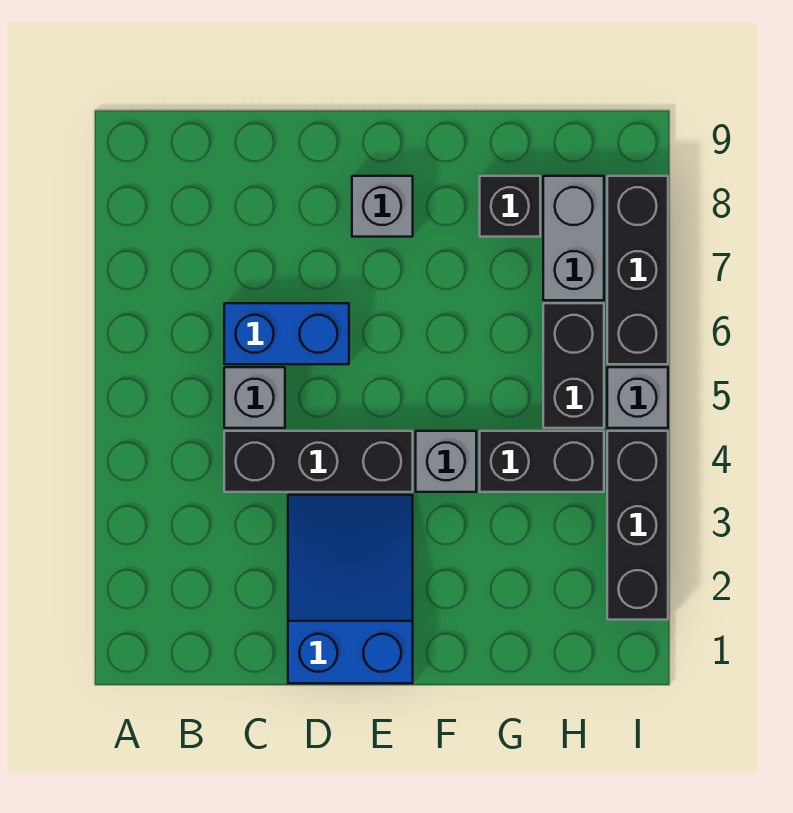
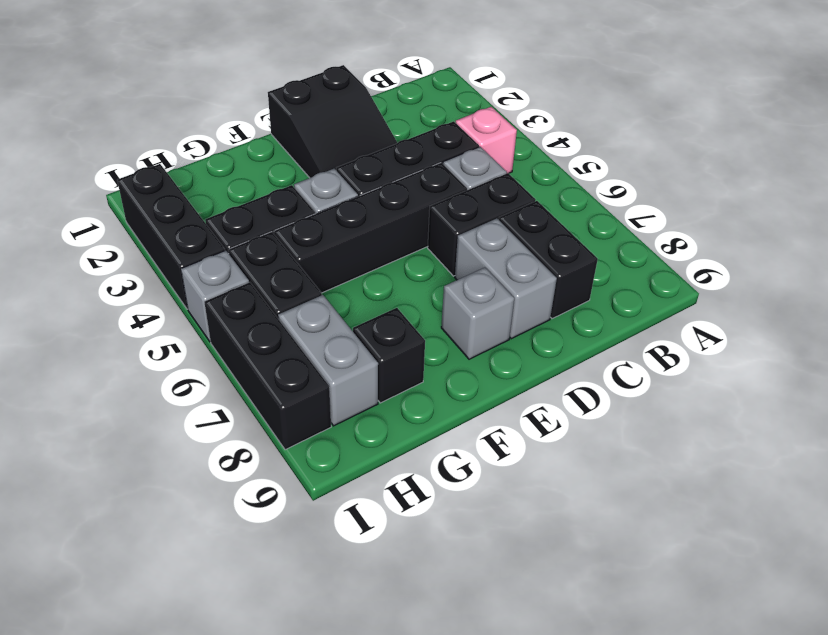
none -> pink brick B4 level 1
blue brick C6:D6 level 1 -> black brick C6:D6 level 1
none -> black brick C7:C8 level 1
blue slope D1:E3 level 1 top 1 -> black slope D1:E3 level 1 top 1
none -> black brick D5:G5 level 1
none -> grey brick D7:D8 level 1

